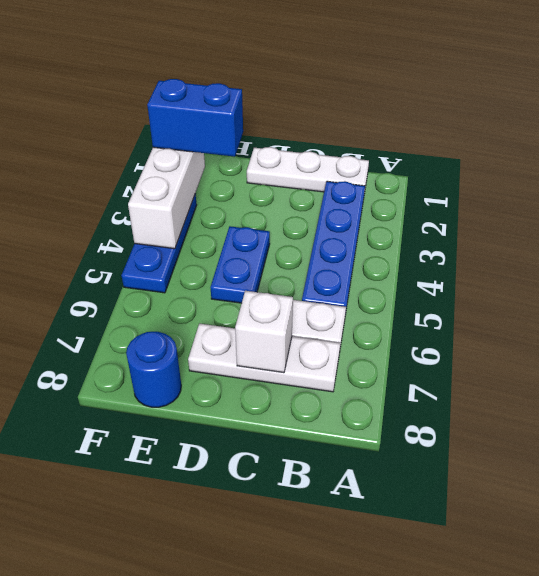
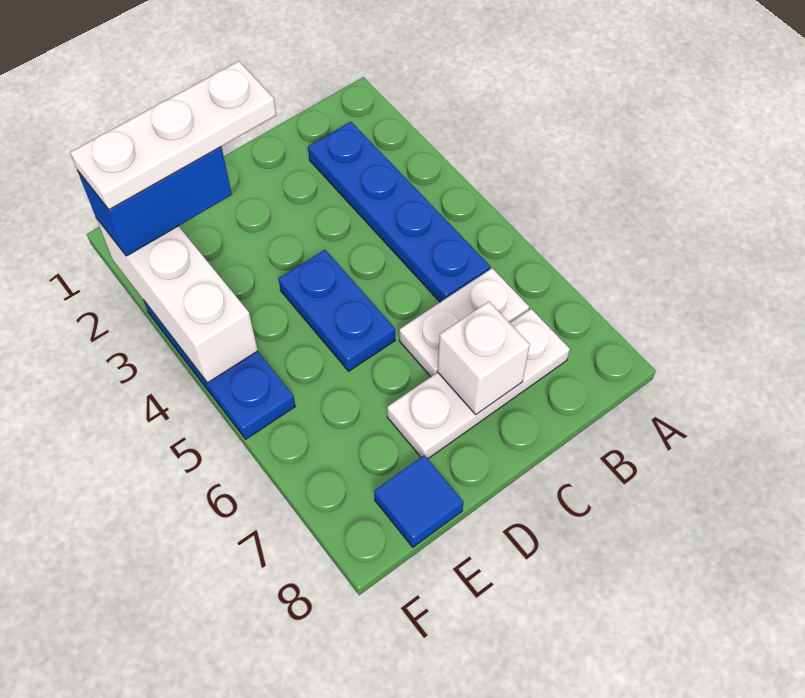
white plate B1:D1 level 1 -> white plate D2:F2 level 4
blue round brick E8 level 1 -> blue tile E8 level 1

